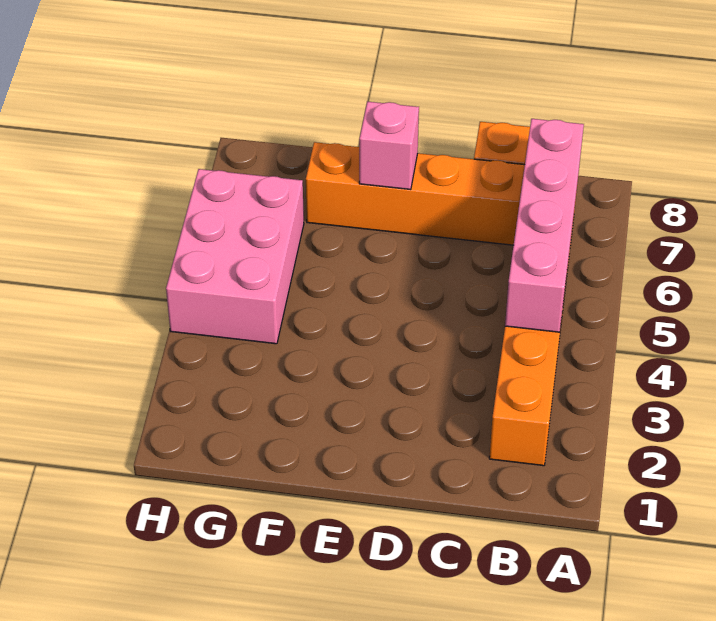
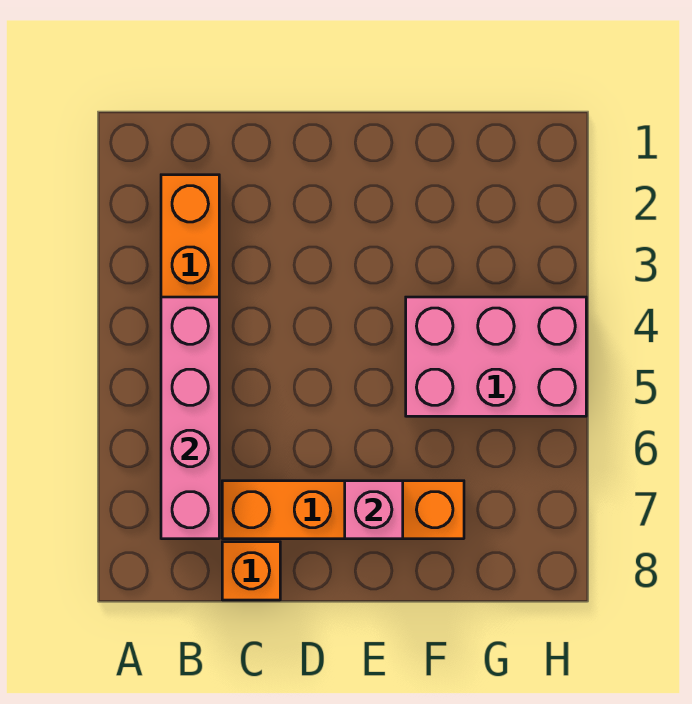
pink brick G4:H6 level 1 -> pink brick F4:H5 level 1

